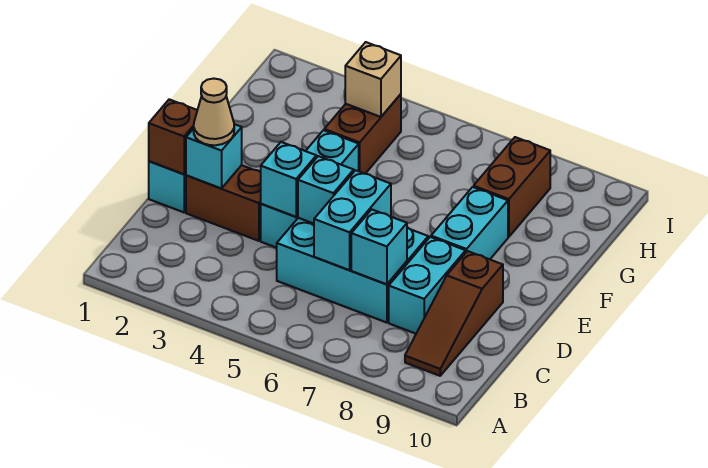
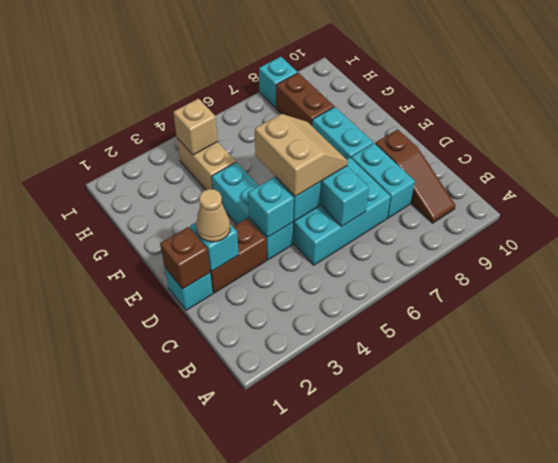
cyan brick C7 level 2 -> cyan brick I8 level 1
none -> tan slope D5:E6 level 3 top 5
brown brick G4:H4 level 1 -> tan brick G4:H4 level 1

